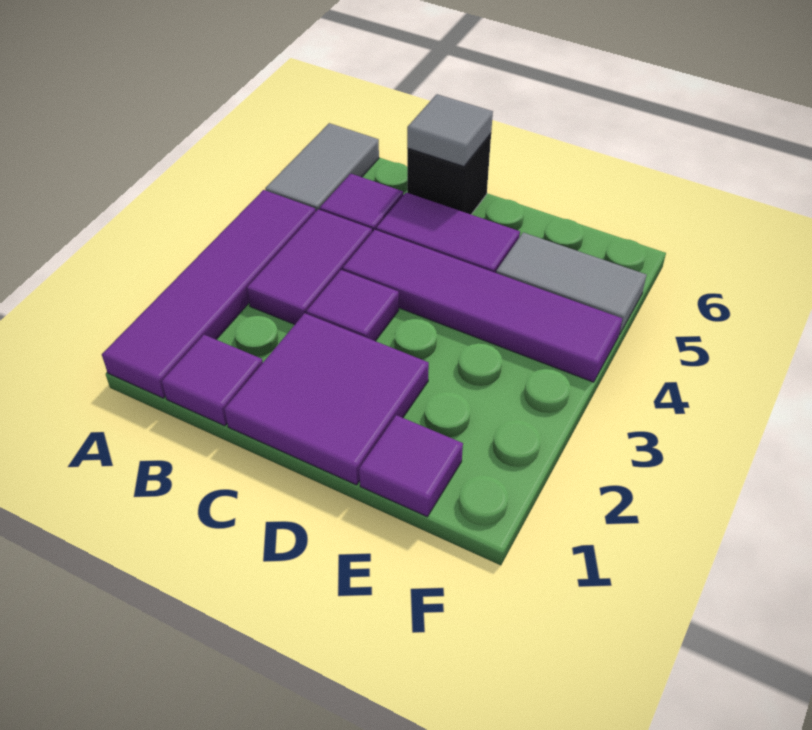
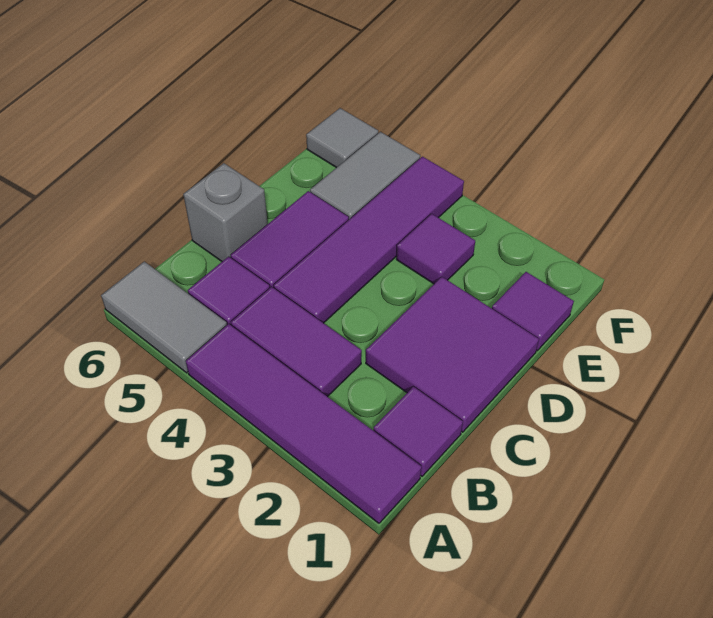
purple tile C3 level 1 -> purple tile E3 level 1
black brick C6 level 1 -> grey brick C6 level 1
grey tile C6 level 2 -> grey tile F6 level 1

